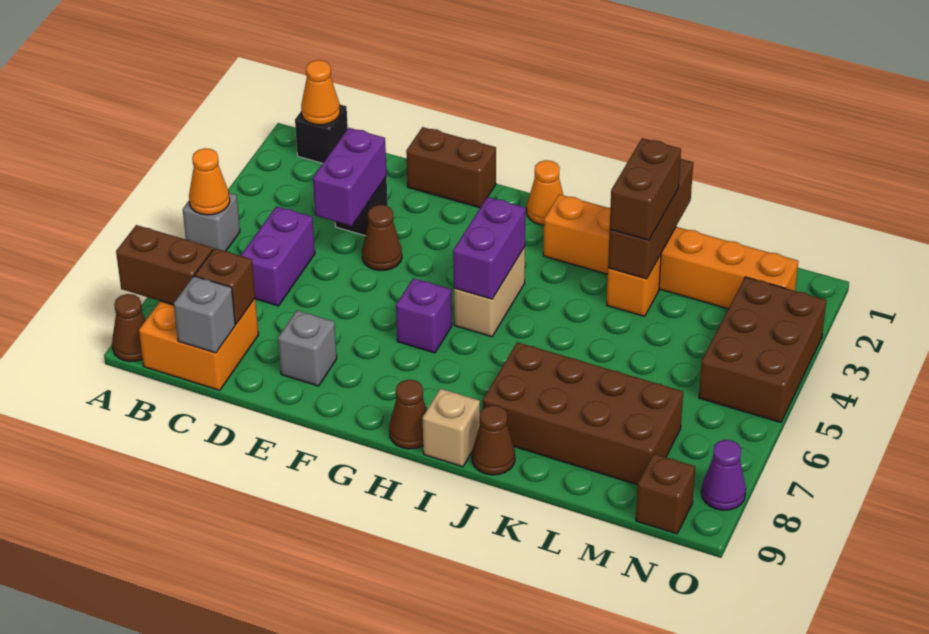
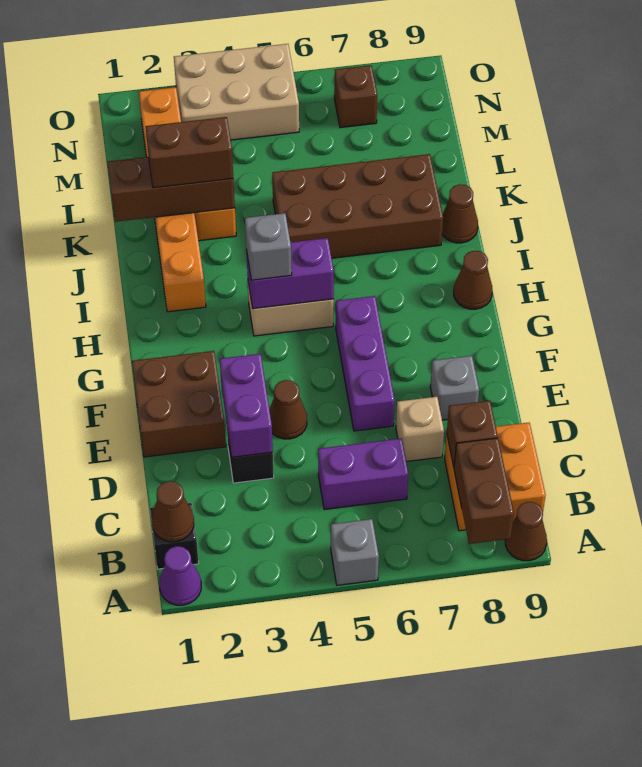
orange cone A5 level 2 -> none
orange cone B1 level 2 -> brown cone B1 level 2
grey brick C9 level 2 -> grey brick H4 level 3
purple brick D3:D4 level 2 -> purple brick D3:E3 level 2
brown brick E1:F1 level 1 -> brown brick E1:F2 level 1
purple brick G6 level 1 -> purple brick E6:G6 level 1
orange cone H1 level 1 -> none
tan brick I9 level 1 -> tan brick D7 level 1
brown brick J7:M8 level 1 -> brown brick J5:K8 level 1
brown brick N3:O5 level 1 -> tan brick N3:O5 level 1
brown brick N9 level 1 -> brown brick N7 level 1
purple cone O8 level 1 -> purple cone A1 level 1

